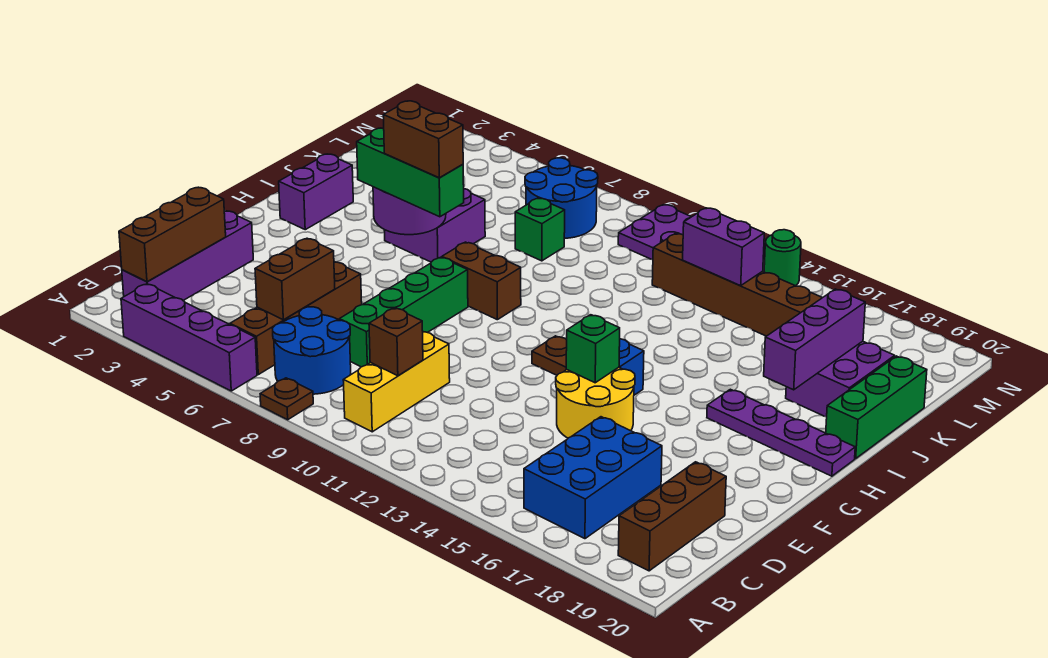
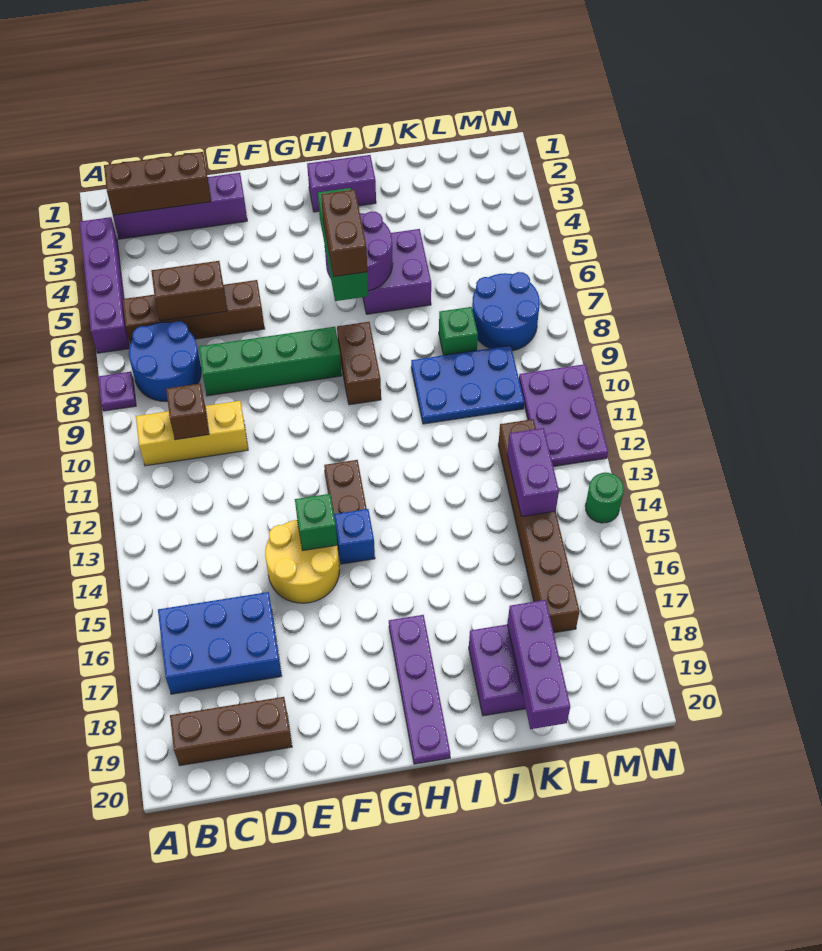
brown plate A8 level 1 -> purple plate A8 level 1
purple brick I18:K18 level 2 -> purple brick K18:K20 level 2
green brick I20:K20 level 1 -> none
none -> blue plate J9:L10 level 1

